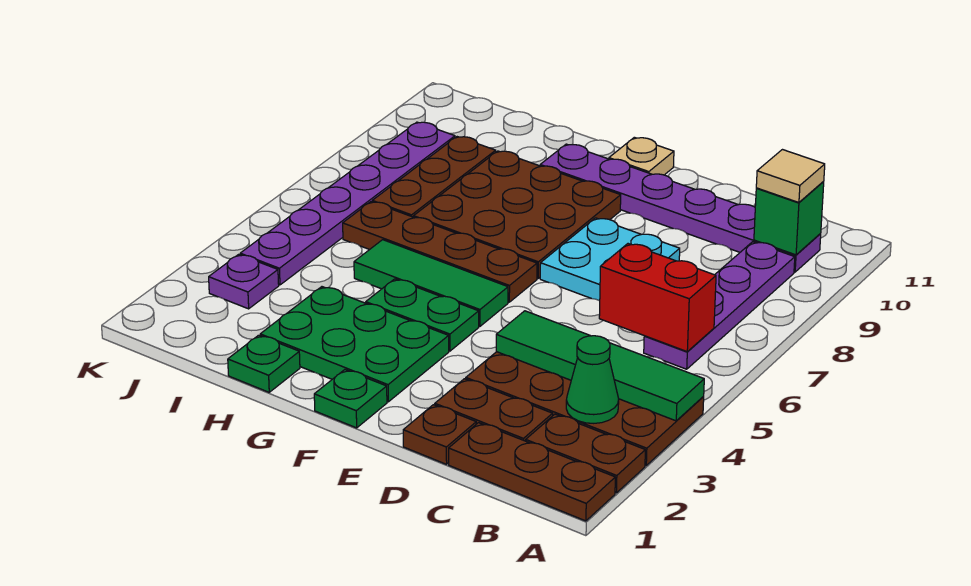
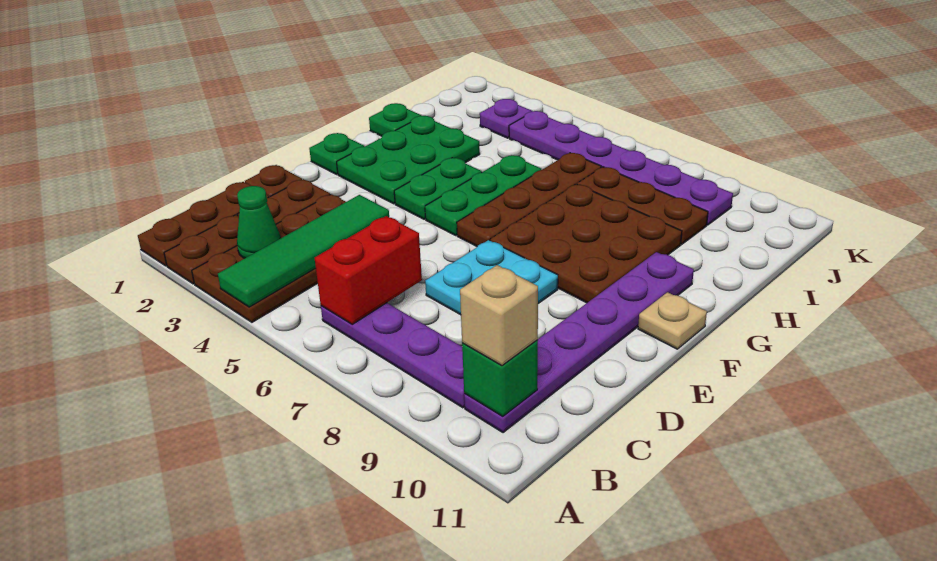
tan tile B10 level 3 -> tan brick B10 level 3
green tile F5:H5 level 1 -> green plate F5:H5 level 1

